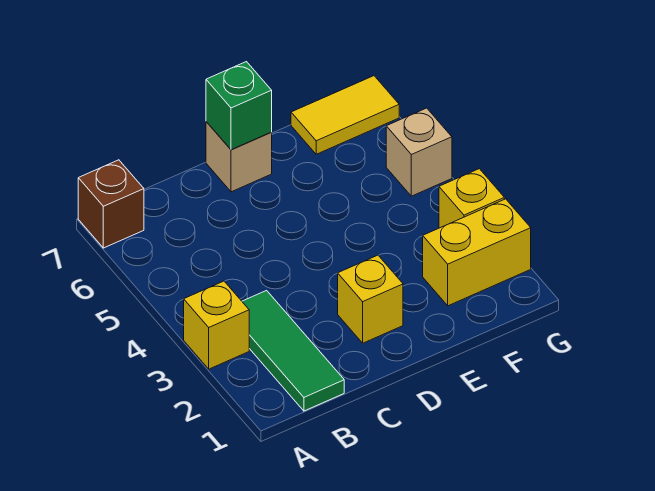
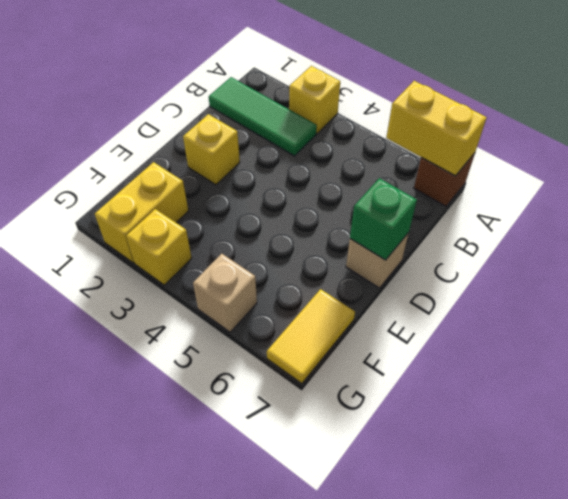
none -> yellow brick A6:A7 level 2

